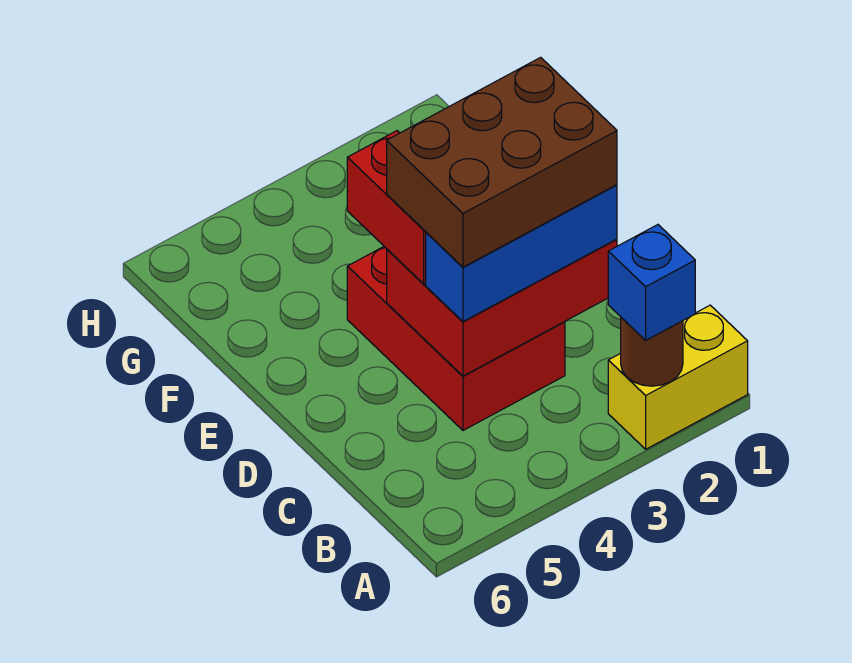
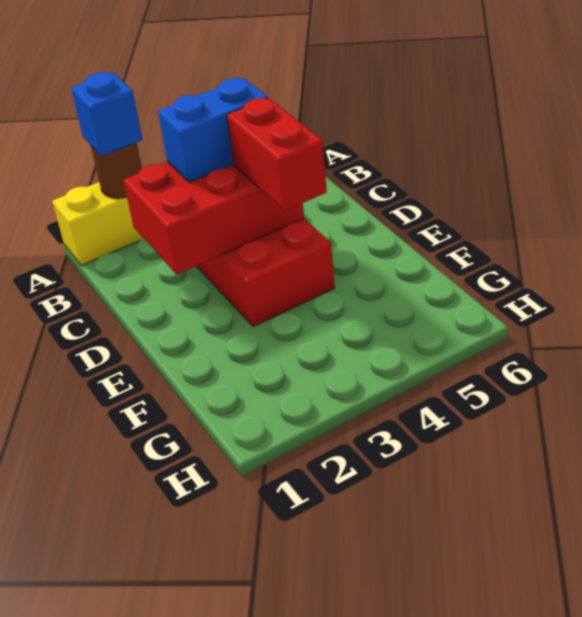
blue brick C2:C4 level 3 -> blue brick C3:C4 level 3
brown brick C2:D4 level 4 -> none

